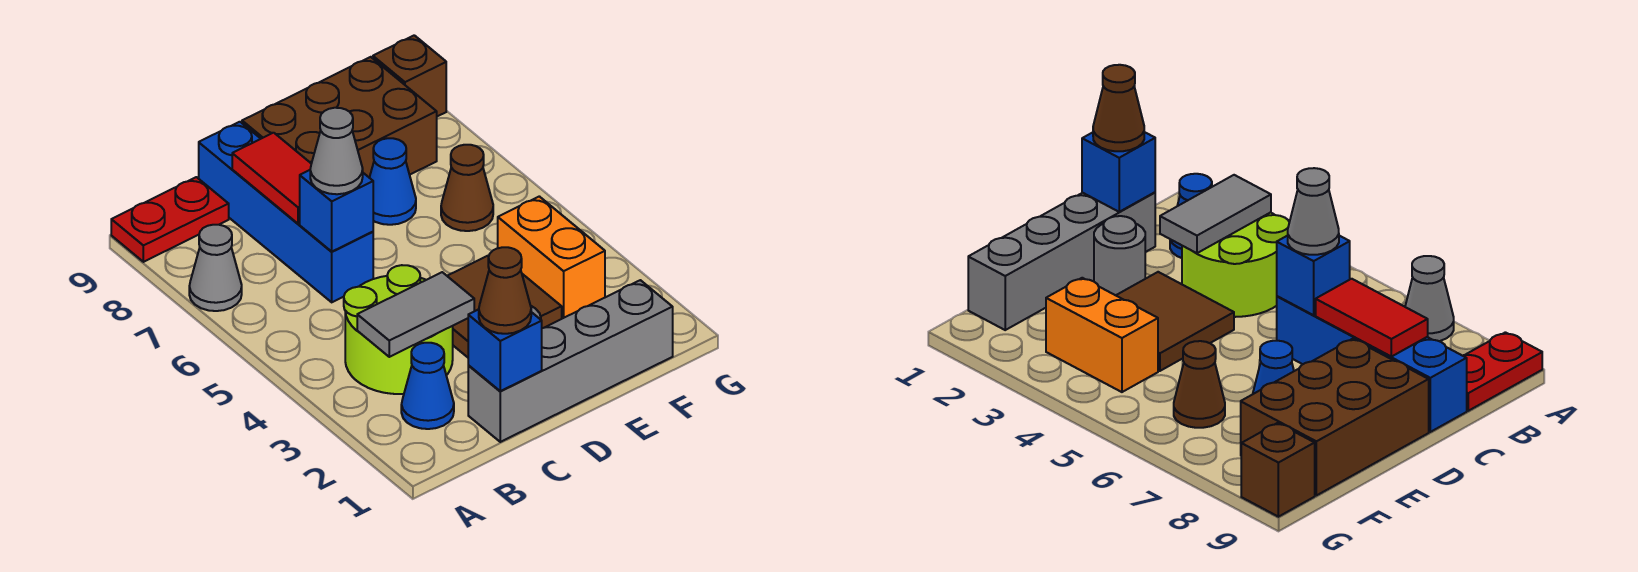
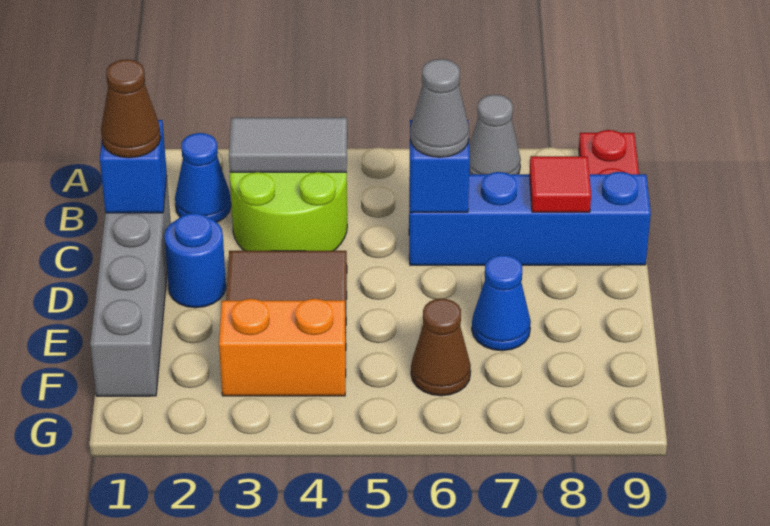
grey tile B3:C3 level 2 -> grey tile B3:B4 level 2
red tile C7:C8 level 2 -> red tile C8 level 2
grey round brick D2 level 1 -> blue round brick D2 level 1
brown brick D8:F9 level 1 -> none
brown brick G9 level 1 -> none

